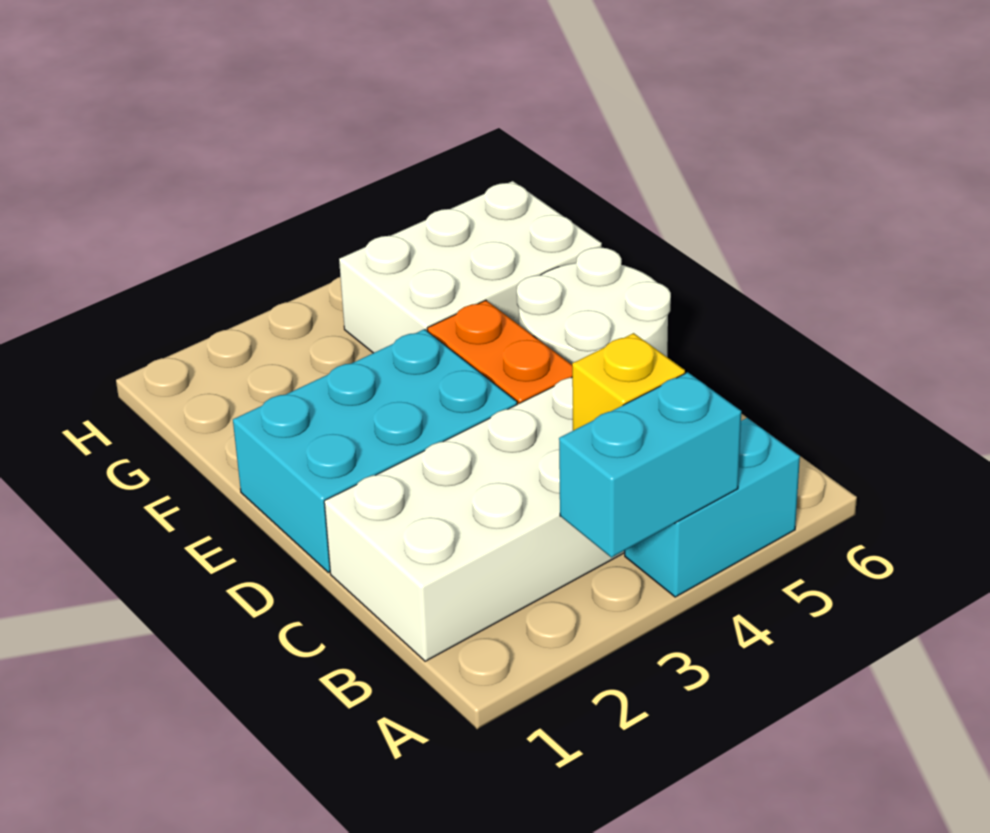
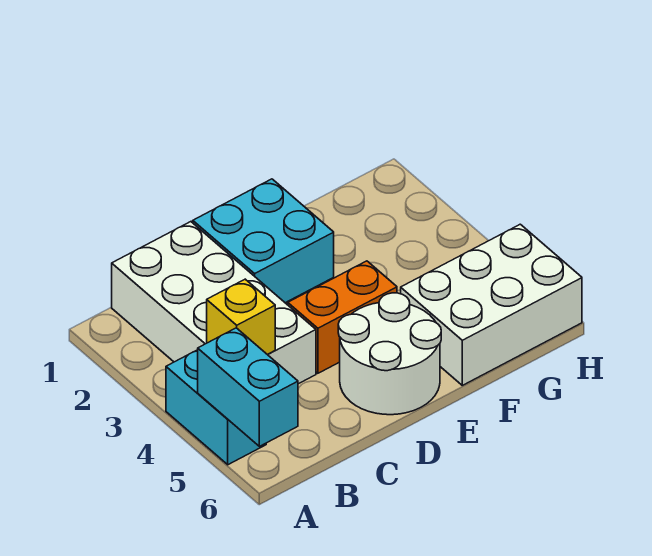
cyan brick A3:A4 level 2 -> cyan brick A5:A6 level 2
cyan brick D1:E3 level 1 -> cyan brick D1:E2 level 1
white brick F4:G6 level 1 -> white brick F5:H6 level 1

